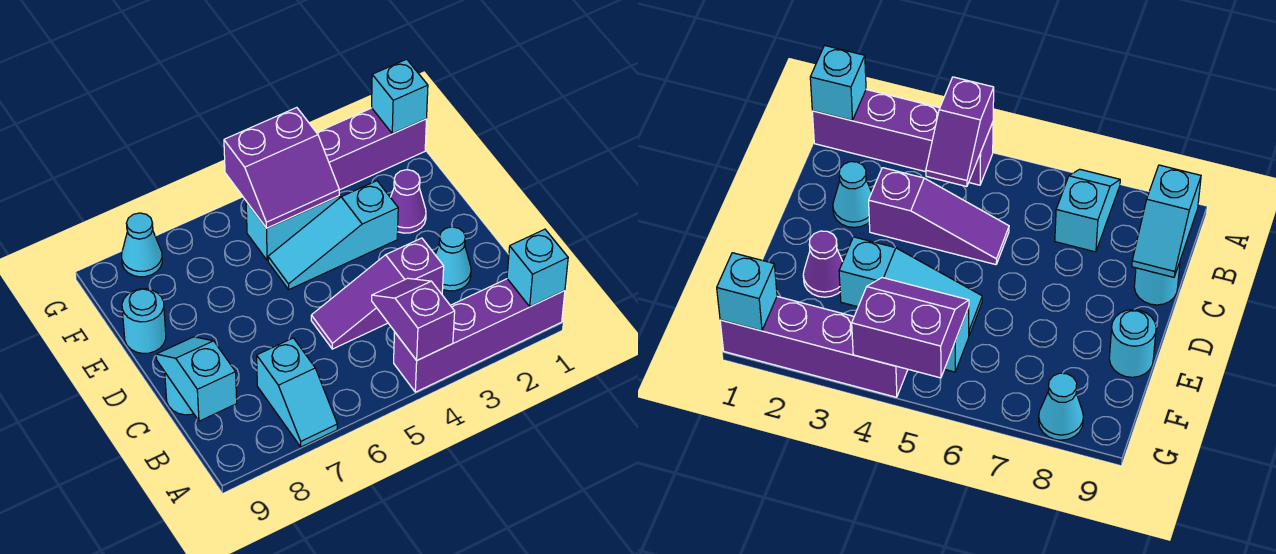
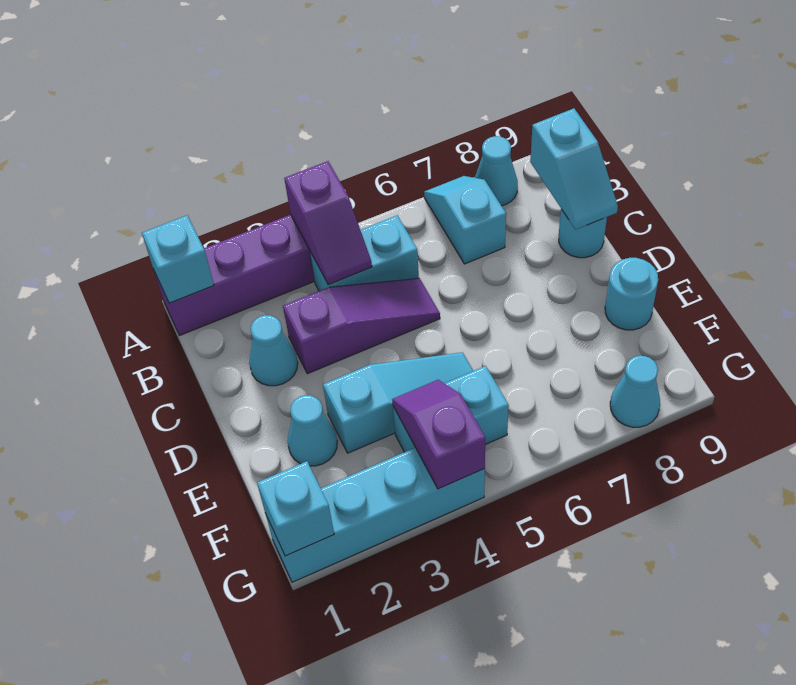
none -> cyan cone A8 level 1
none -> cyan brick B4:B5 level 1
purple cone E2 level 1 -> cyan cone E2 level 1
purple slope F4:G5 level 2 top G -> purple slope F4:G4 level 2 top G
purple brick G1:G4 level 1 -> cyan brick G1:G4 level 1

